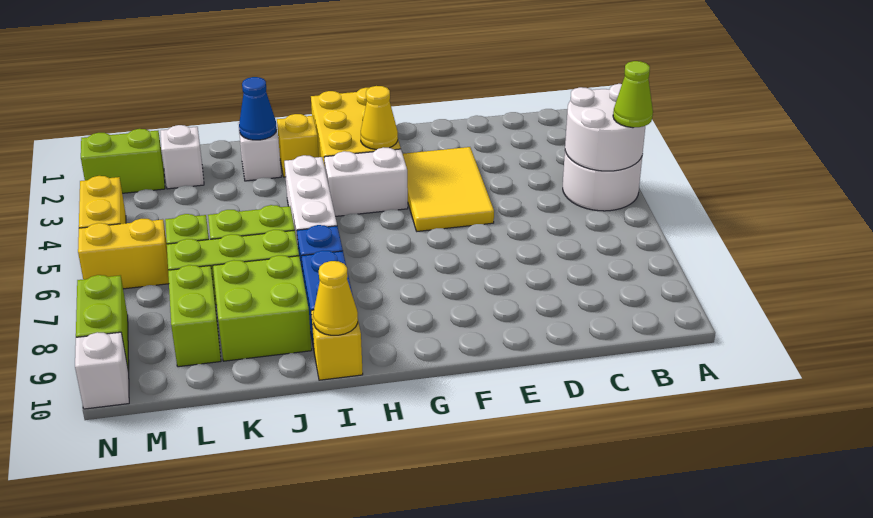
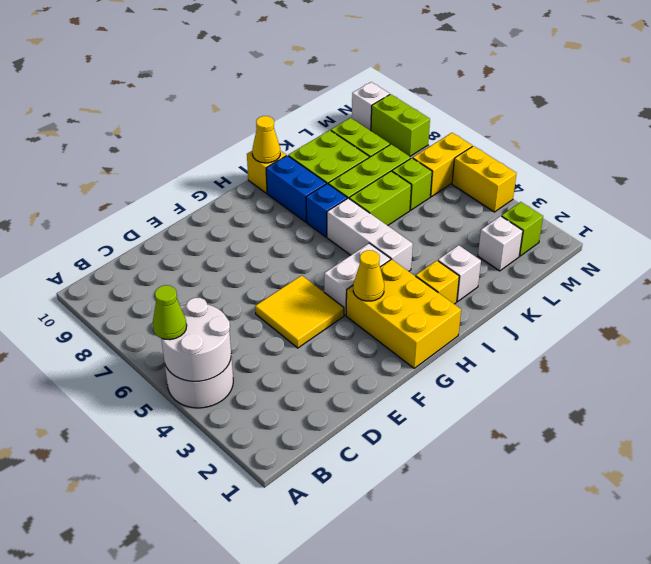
yellow tile E3:F5 level 1 -> yellow tile E4:F5 level 1
blue cone J2 level 2 -> none
lime brick M2:N2 level 1 -> lime brick M2 level 1

